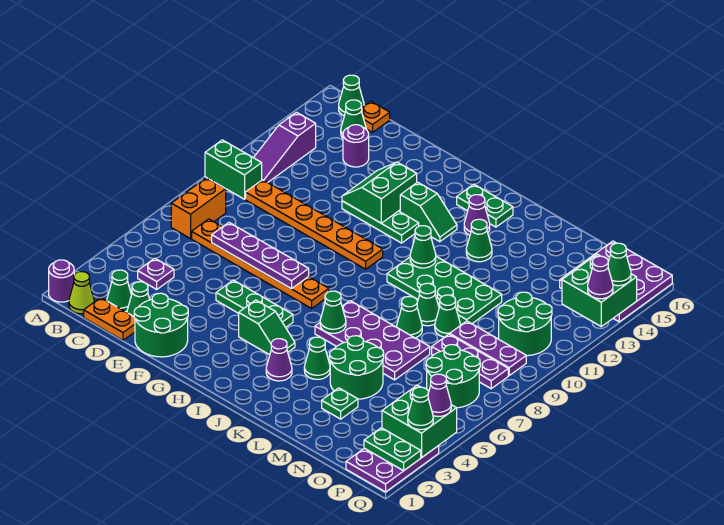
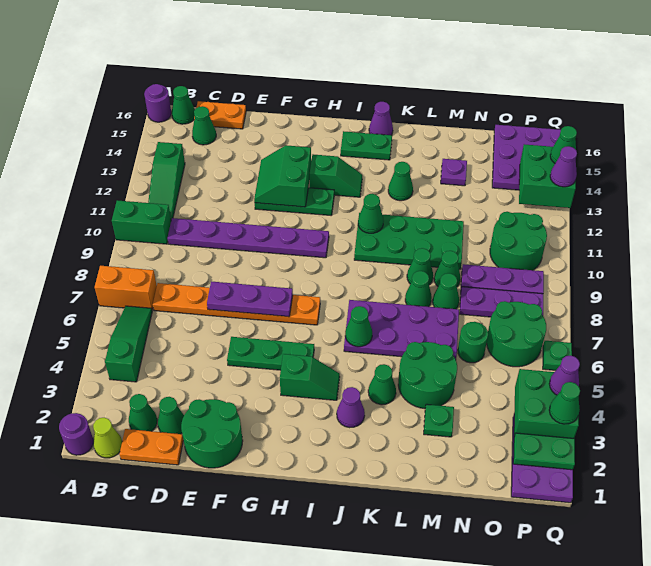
none -> green slope B4:B6 level 1 top 4
orange brick B7:B8 level 1 -> orange brick A7:B7 level 1
purple slope B11:B13 level 1 top 13 -> green slope B11:B13 level 1 top 13
purple plate C4 level 1 -> purple plate M14 level 1
orange plate C10:H10 level 1 -> purple plate C10:H10 level 1
orange plate C16 level 1 -> orange plate C16:D16 level 1
purple plate D7:G7 level 2 -> purple plate E7:G7 level 2
purple round brick D14 level 1 -> purple round brick A16 level 1
purple cone J14 level 1 -> purple cone J16 level 1
none -> green cone M8 level 1
none -> green round brick N6 level 1
none -> green plate Q6 level 1

